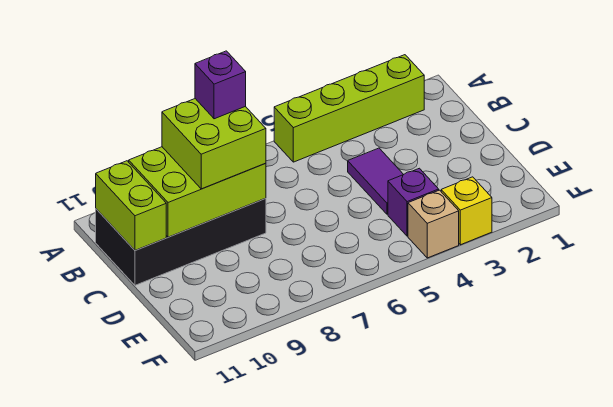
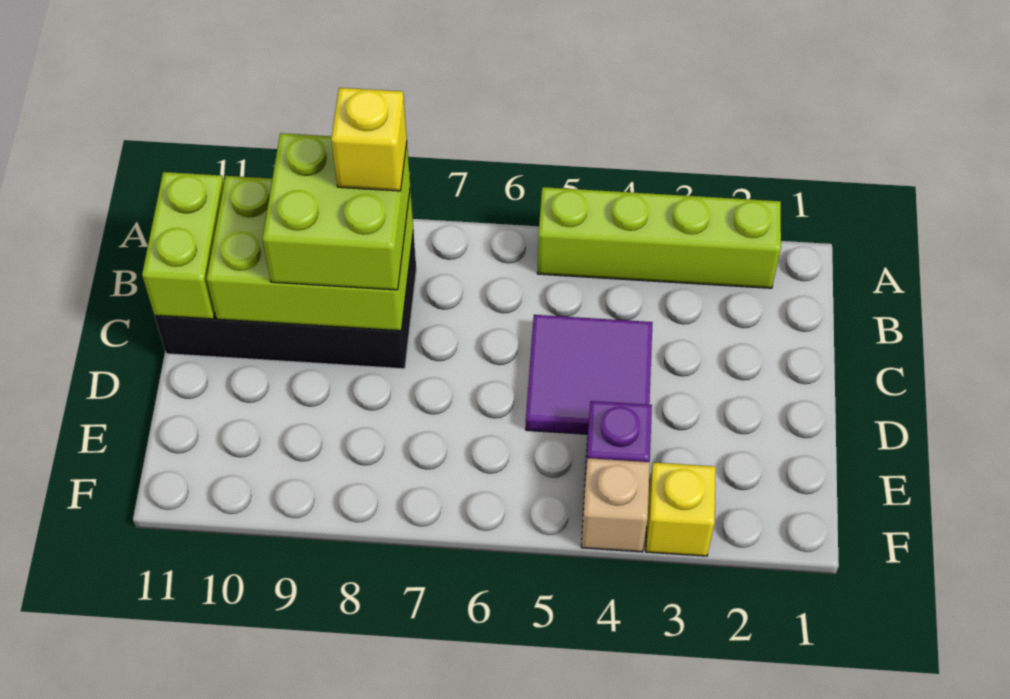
purple brick B8 level 4 -> yellow brick B8 level 4
purple tile C4:D4 level 1 -> purple tile C4:D5 level 1

